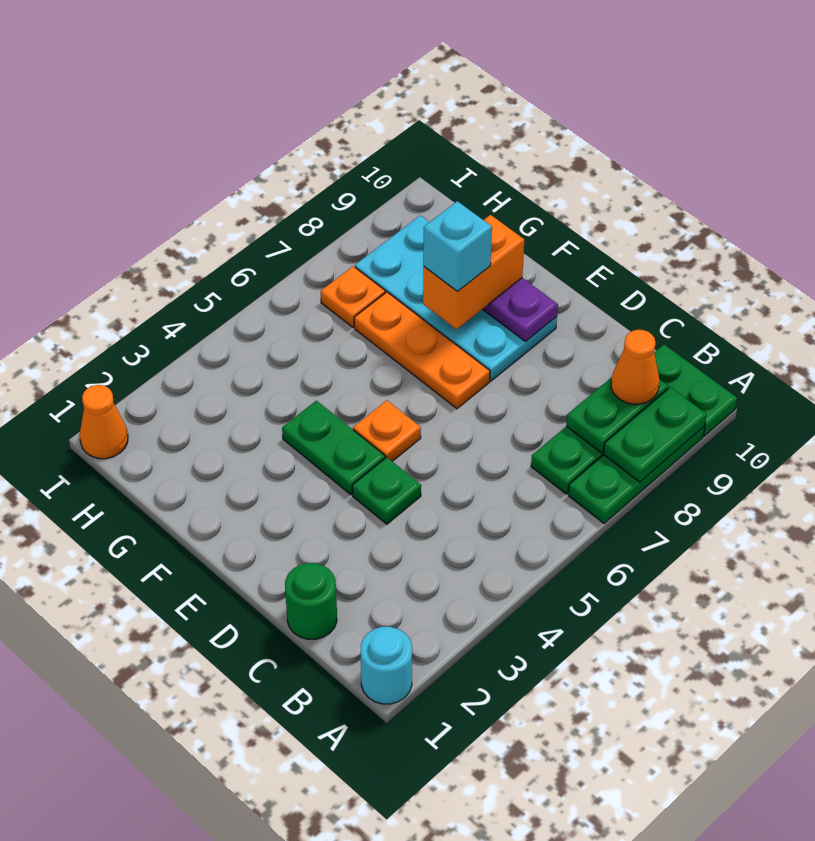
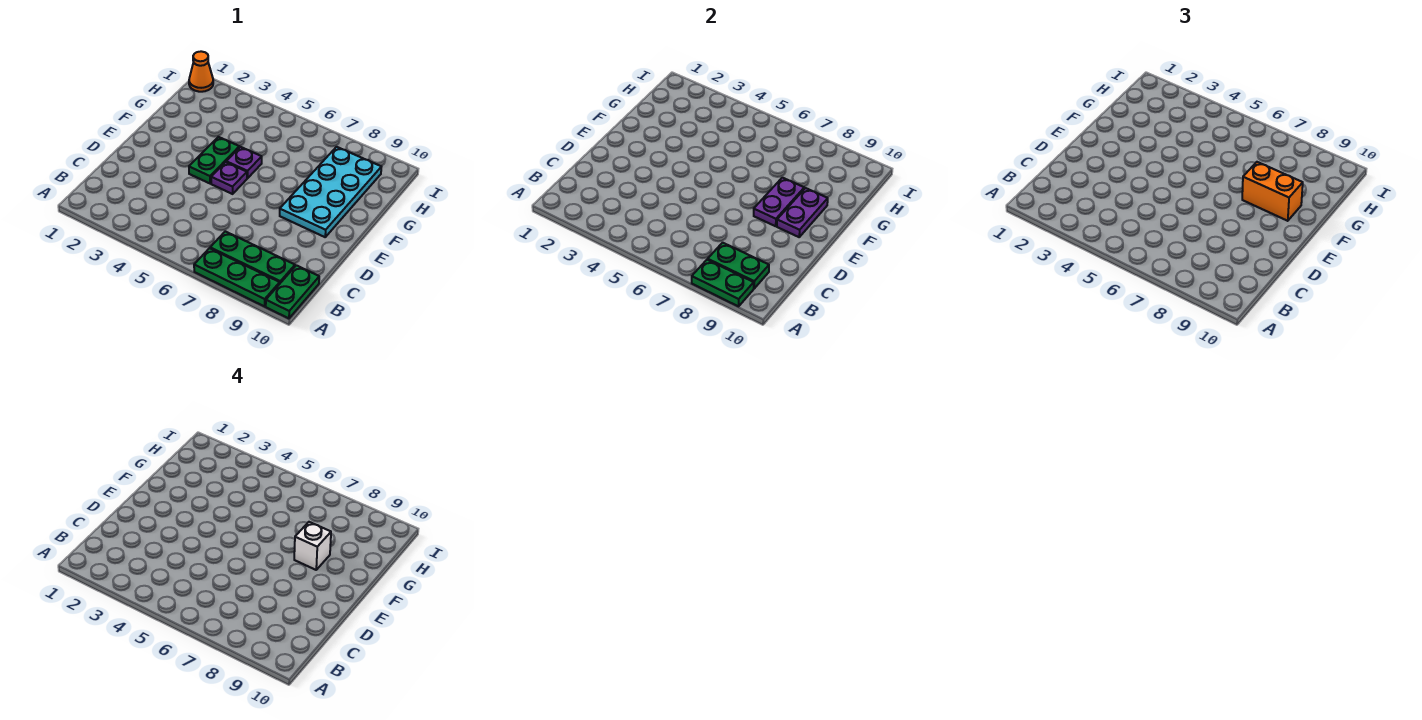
cyan round brick A1 level 1 -> none
orange cone B9 level 3 -> none
green round brick C1 level 1 -> none
green plate D4 level 1 -> none
orange plate E5 level 1 -> purple plate E5 level 1
orange plate E7:G7 level 1 -> none
none -> purple plate E8:F8 level 2
none -> purple plate F5 level 1
cyan brick F8 level 4 -> white brick F8 level 4
orange plate H7 level 1 -> none

